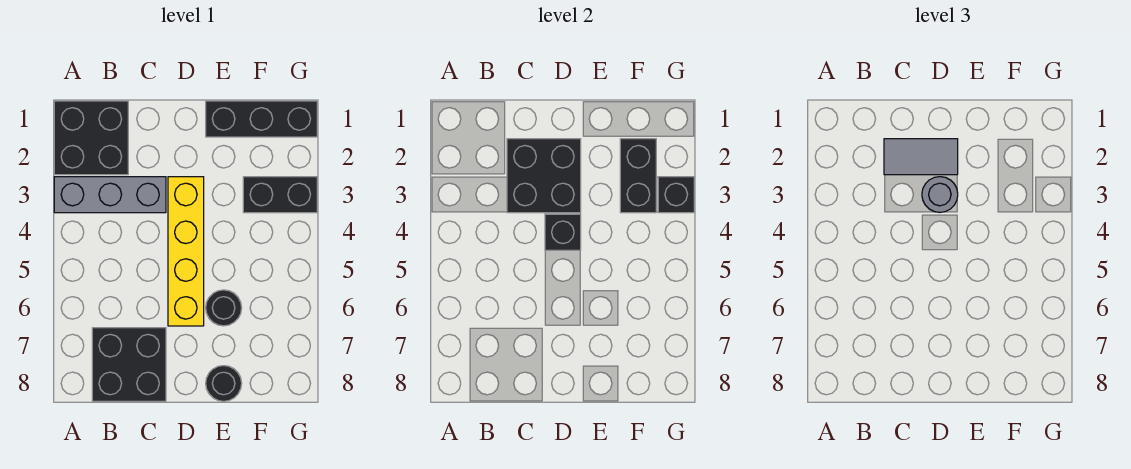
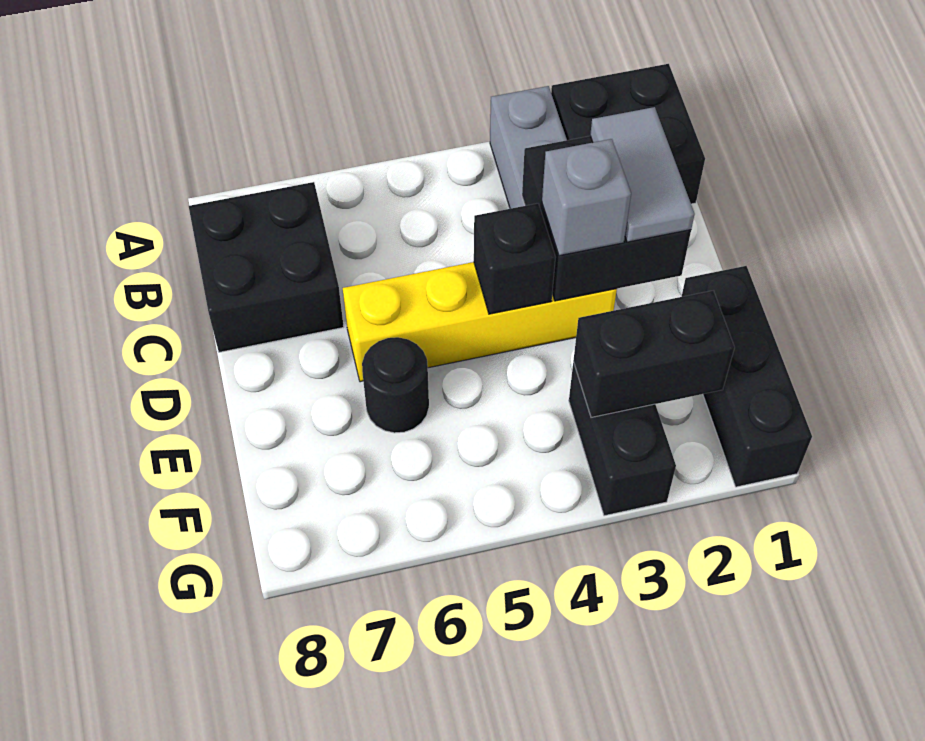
grey round brick D3 level 3 -> grey brick D3 level 3
black round brick E8 level 1 -> none
black brick G3 level 2 -> none

